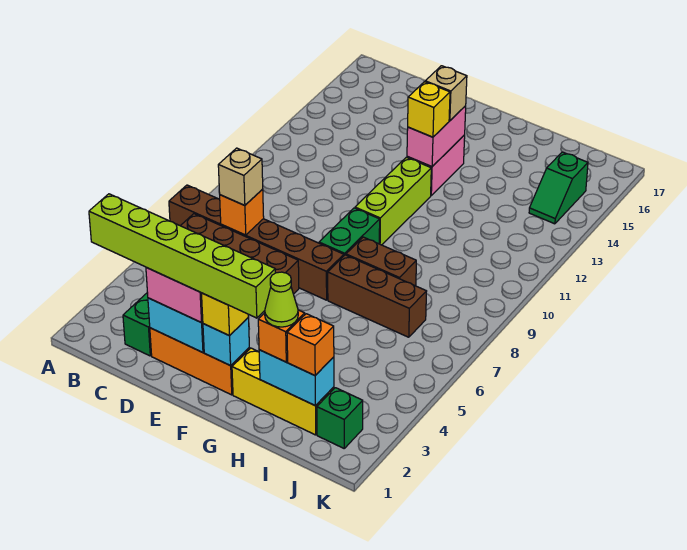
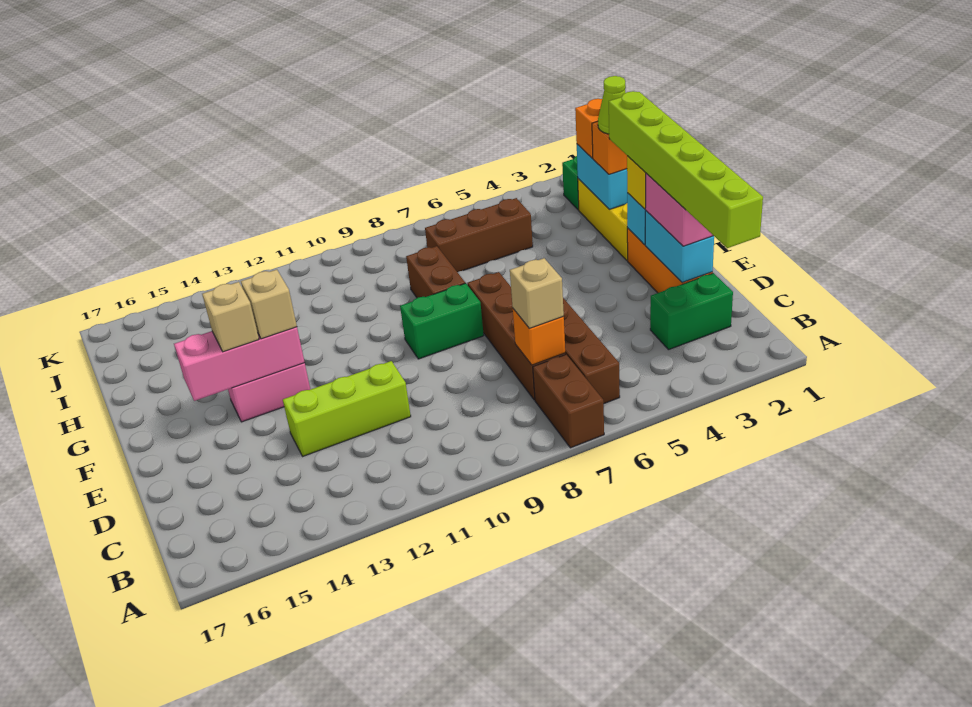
lime brick F10:F12 level 1 -> lime brick D11:D13 level 1
pink brick F13:F14 level 2 -> pink brick F13:F15 level 2
yellow brick F13 level 3 -> tan brick F13 level 3
brown brick G7:I7 level 1 -> brown brick I5:I7 level 1
green slope J14:J15 level 1 top 15 -> none

